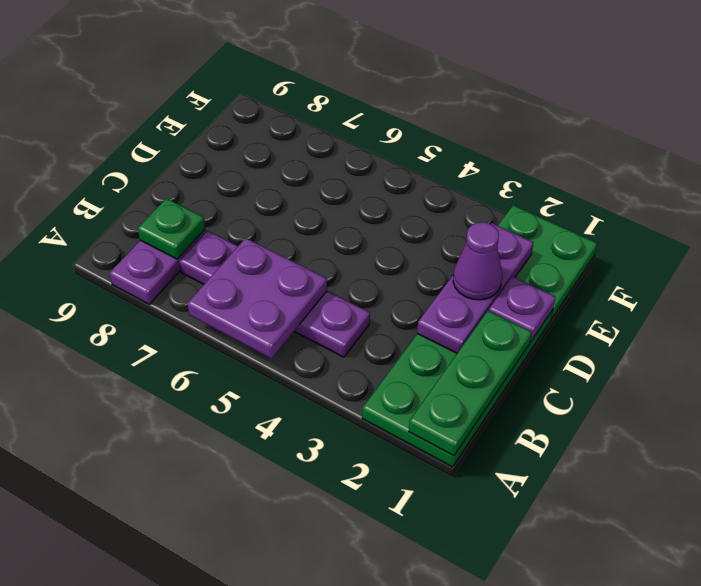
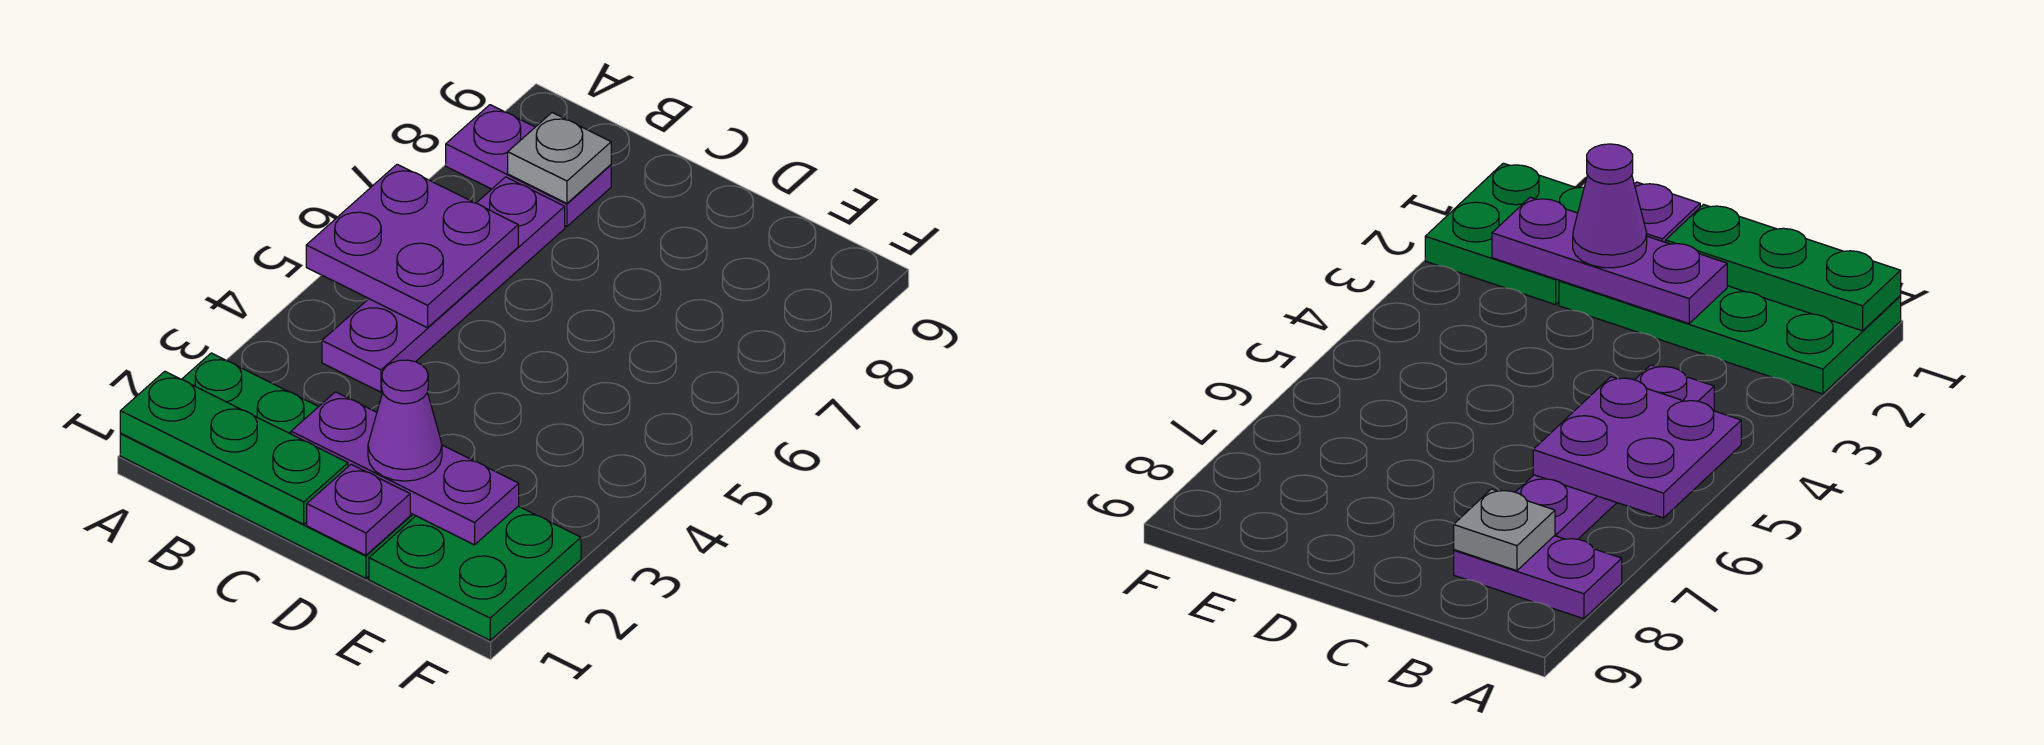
green plate B8 level 2 -> grey plate B8 level 2

